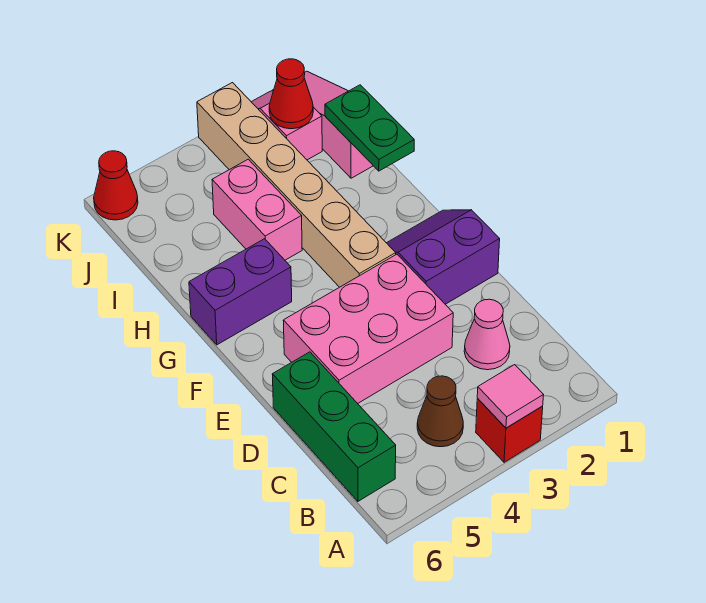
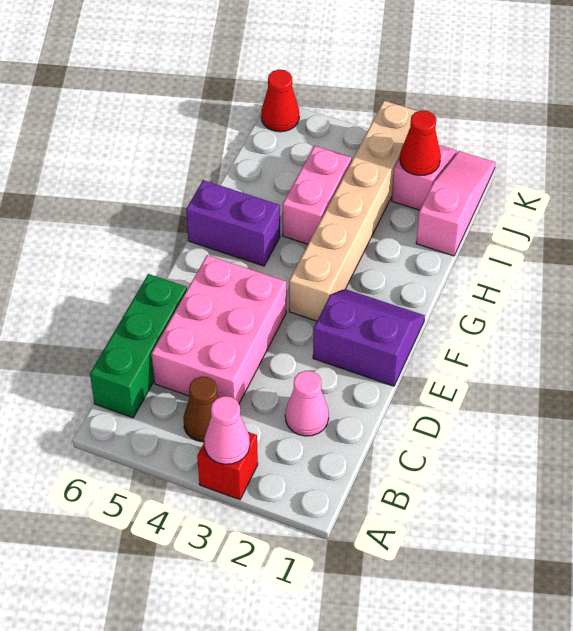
pink tile A3 level 2 -> pink cone A3 level 2
pink brick D3:E5 level 1 -> pink brick C4:E5 level 1
green plate H1:I1 level 2 -> none

